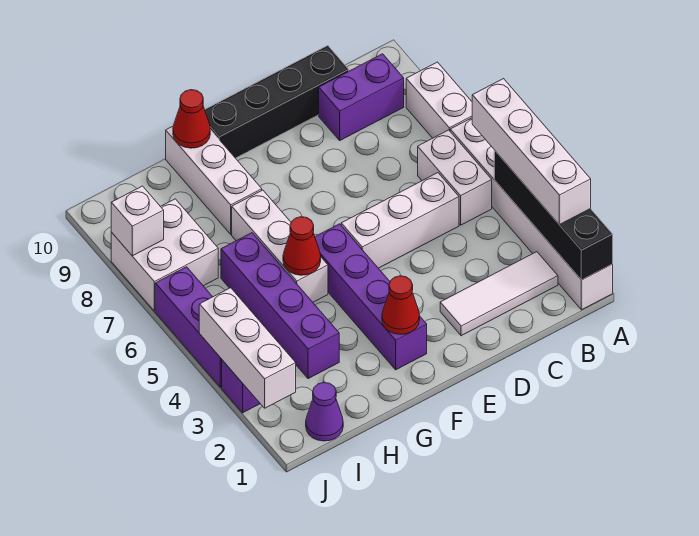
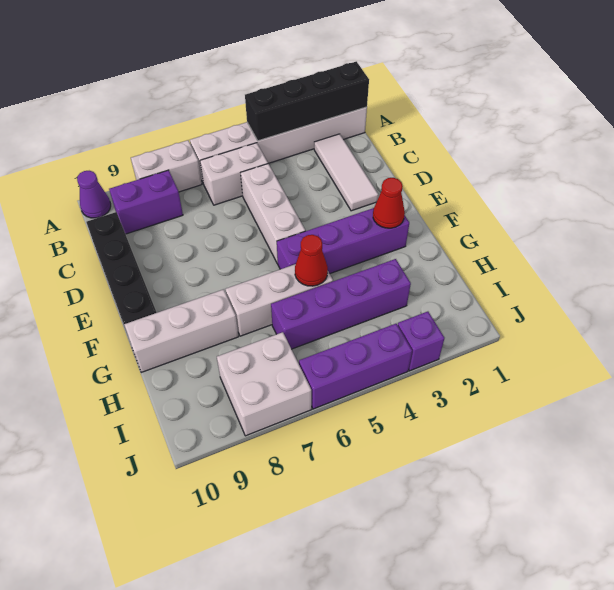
white brick A2:A5 level 3 -> none
purple brick B9:C9 level 1 -> purple brick B8:B9 level 1
red cone G10 level 2 -> none
purple cone I1 level 1 -> purple cone A10 level 1
white brick J2:J4 level 2 -> none
white brick J8 level 2 -> none

